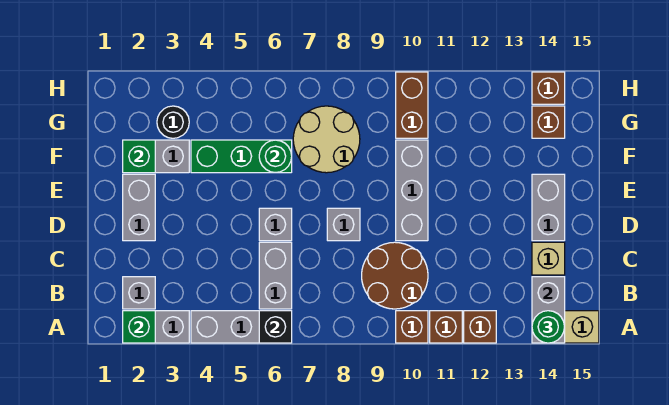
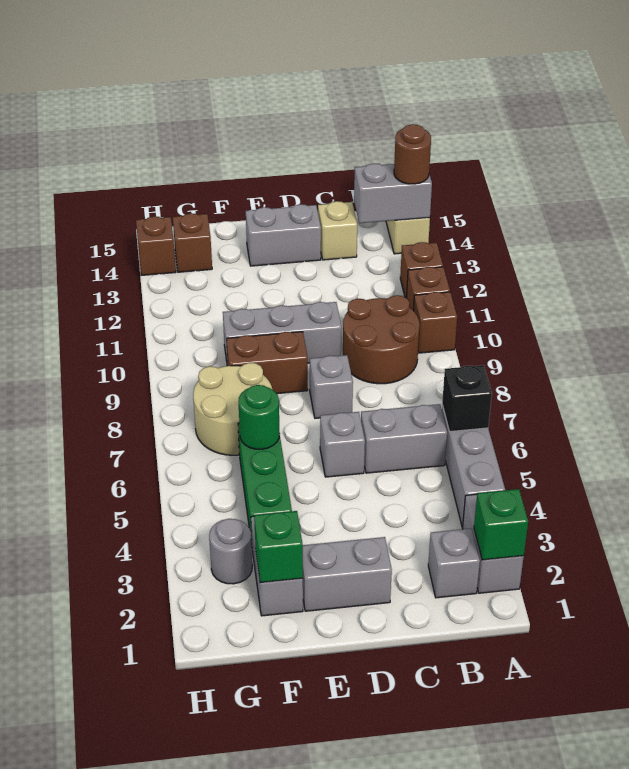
green round brick A14 level 3 -> brown round brick A14 level 3
black round brick G3 level 1 -> grey round brick G3 level 1
brown brick G10:H10 level 1 -> brown brick E9:F9 level 1

